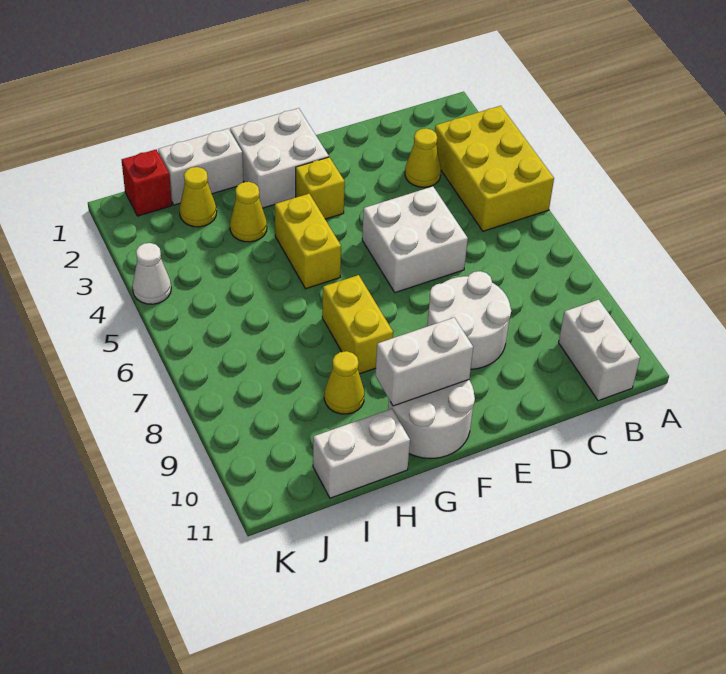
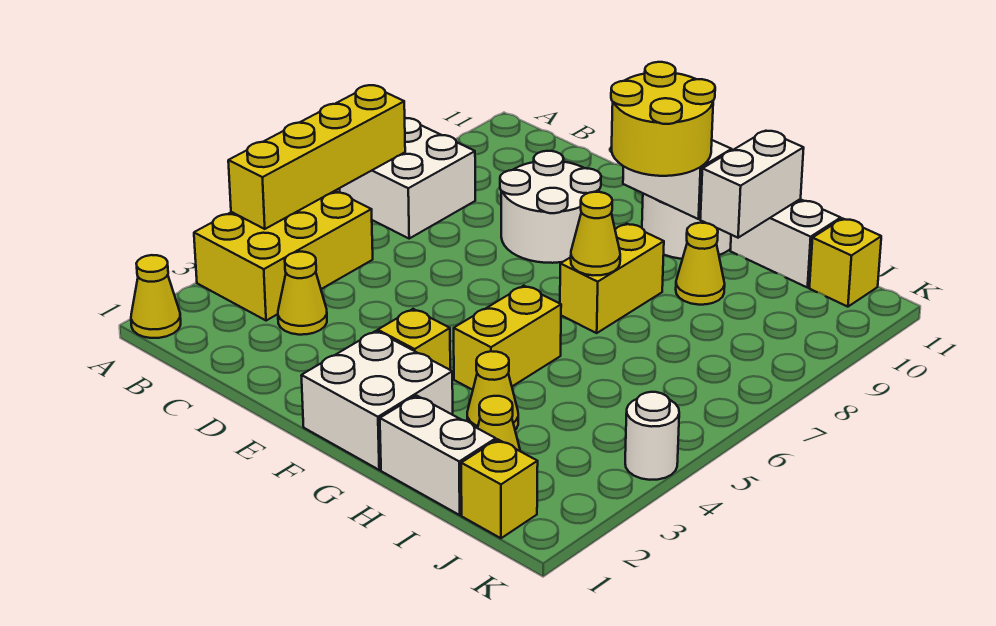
none -> yellow cone A1 level 1
none -> yellow brick A4:A7 level 2
white brick B10:B11 level 1 -> white brick H10:H11 level 2
white brick D5:E6 level 1 -> white brick A7:B8 level 1
none -> yellow round brick F9:G10 level 3
none -> yellow cone G7 level 2
red brick J1 level 1 -> yellow brick J1 level 1
none -> yellow brick J11 level 1
white cone K4 level 1 -> white round brick K4 level 1

